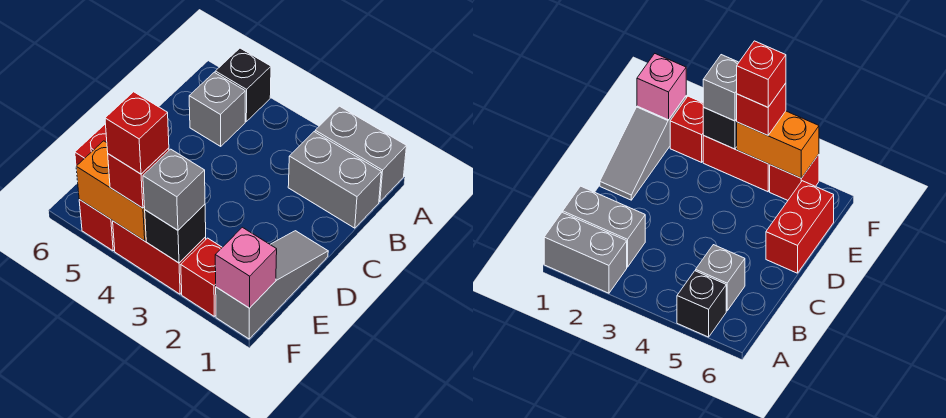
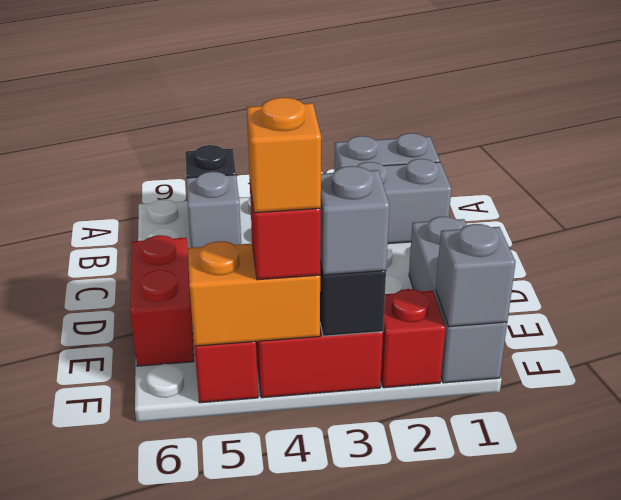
grey slope D1:F1 level 1 top F -> grey brick D1:F1 level 1
pink brick F1 level 2 -> grey brick F1 level 2
red brick F4 level 4 -> orange brick F4 level 4

